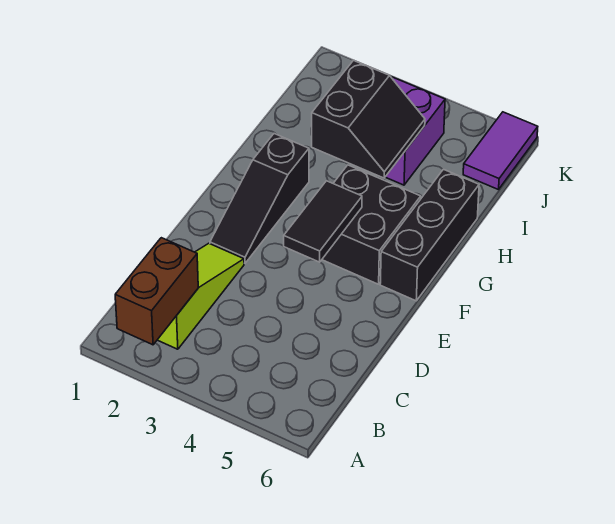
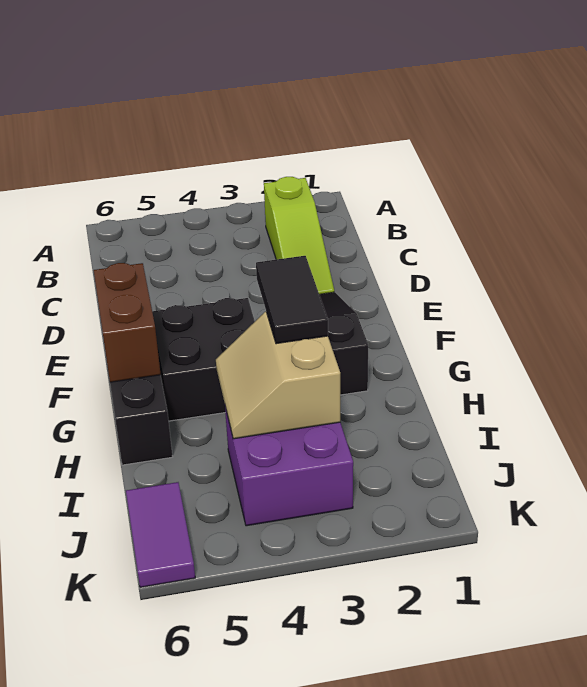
brown brick A2:B2 level 2 -> brown brick F6:G6 level 2
black tile E4:F4 level 2 -> black tile G3:H3 level 3
black slope H3:I4 level 2 top 3 -> tan slope H3:I4 level 2 top 3

